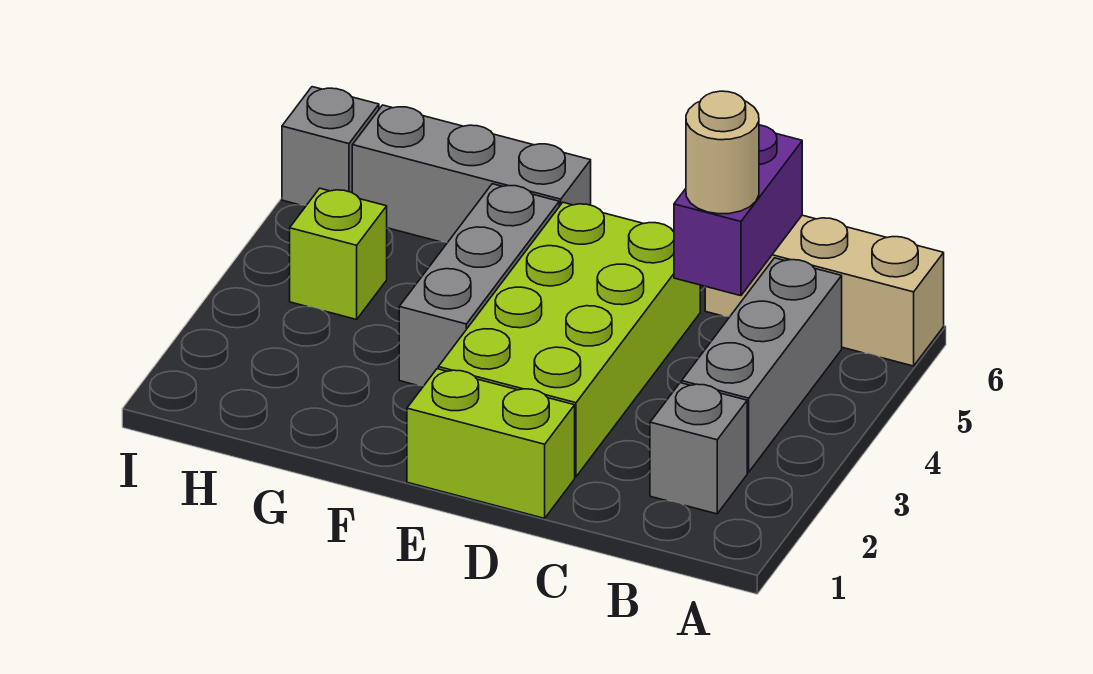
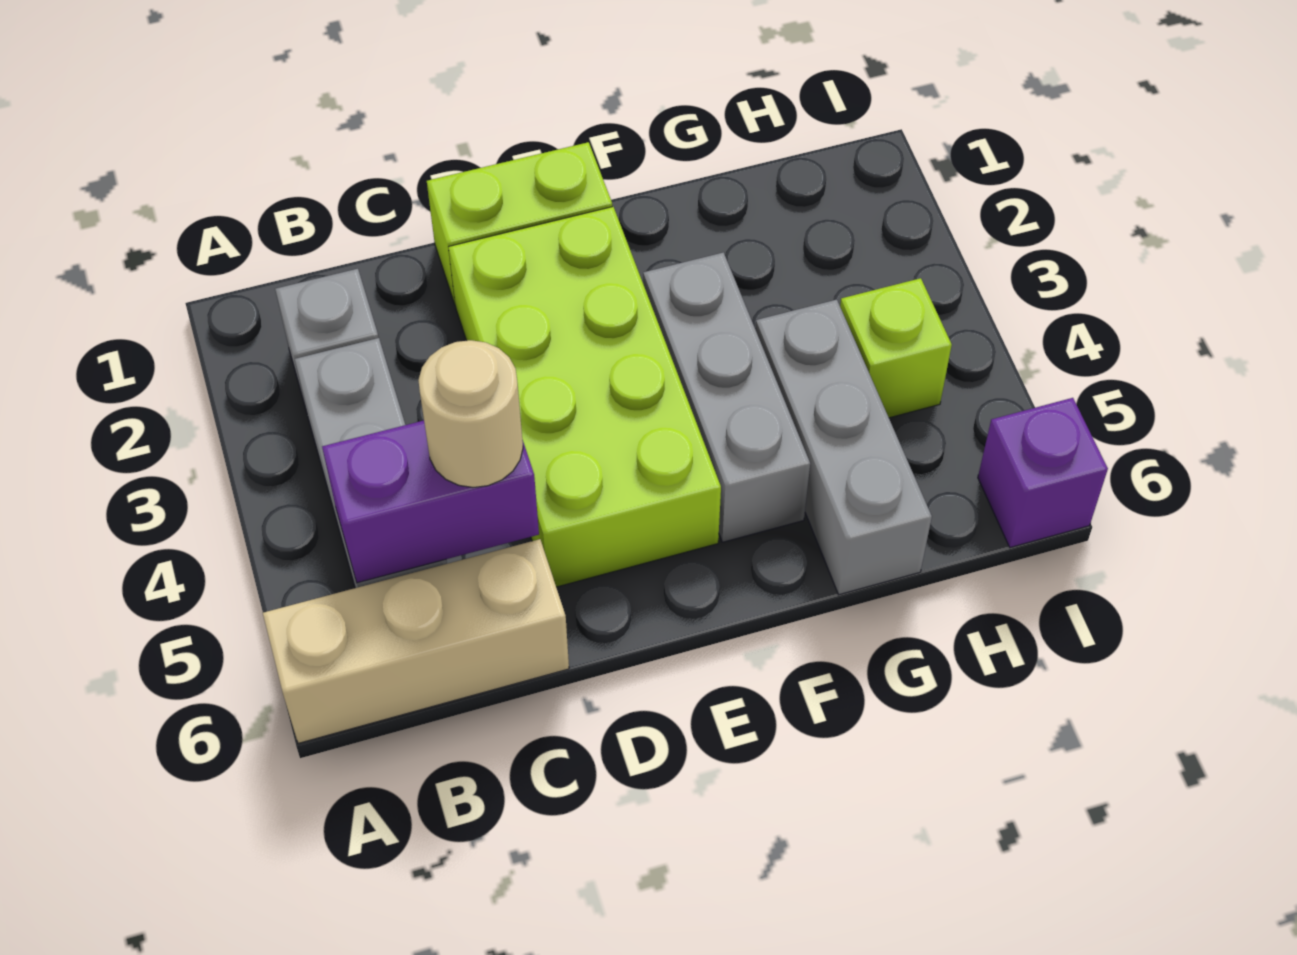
purple brick C5:C6 level 2 -> purple brick B5:C5 level 2
grey brick F6:H6 level 1 -> grey brick G4:G6 level 1
grey brick I6 level 1 -> purple brick I6 level 1

